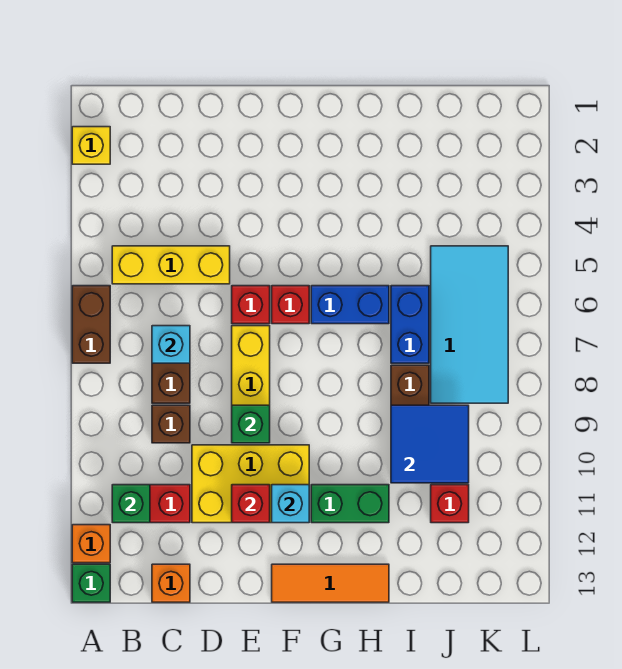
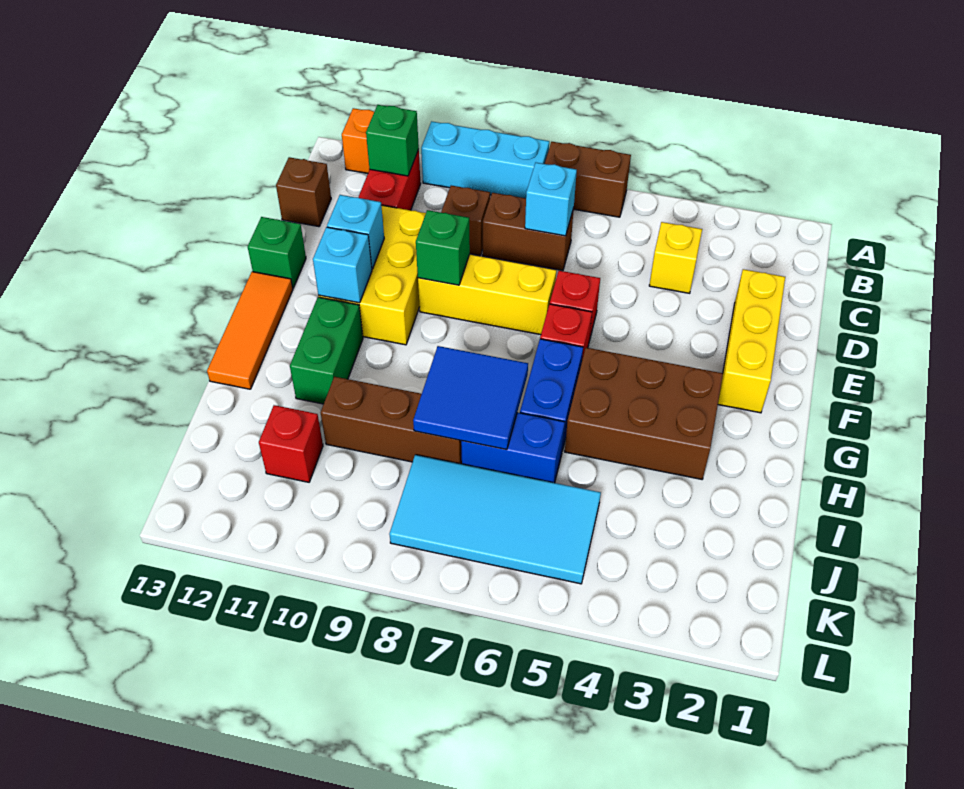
yellow brick A2 level 1 -> yellow brick C4 level 1
none -> cyan brick A8:A10 level 1
green brick A13 level 1 -> green brick E13 level 1
yellow brick B5:D5 level 1 -> yellow brick D2:F2 level 1
orange brick C13 level 1 -> brown brick C13 level 1
red brick E11 level 2 -> cyan brick E11 level 2
none -> brown brick G3:H5 level 1
blue tile I9:J10 level 2 -> blue tile H7:I8 level 2

